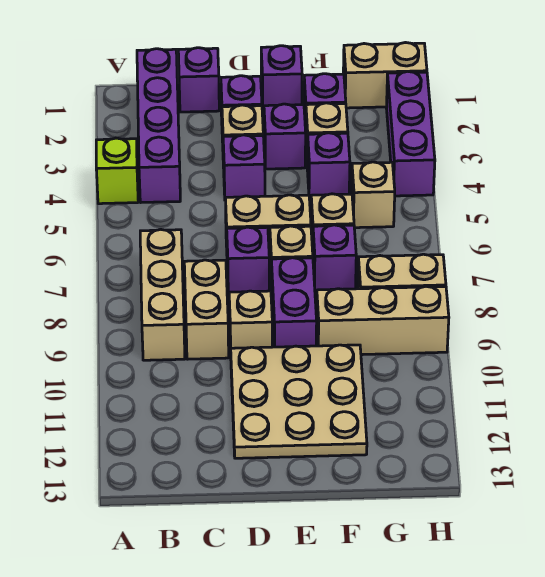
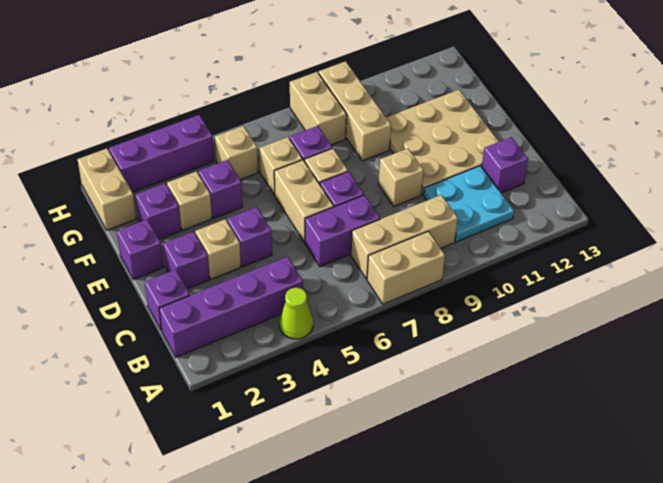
lime brick A4 level 1 -> lime cone A4 level 1
none -> cyan plate B10:C11 level 1
tan brick C8:C9 level 1 -> tan brick A7:A8 level 1
purple brick E3 level 1 -> purple brick C12 level 1
purple brick E8:E9 level 1 -> purple brick C6:C7 level 1

